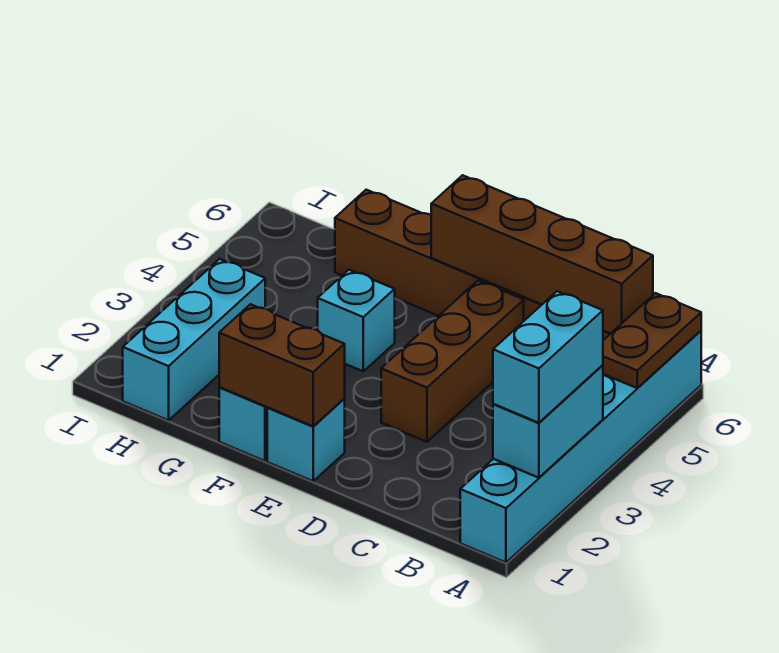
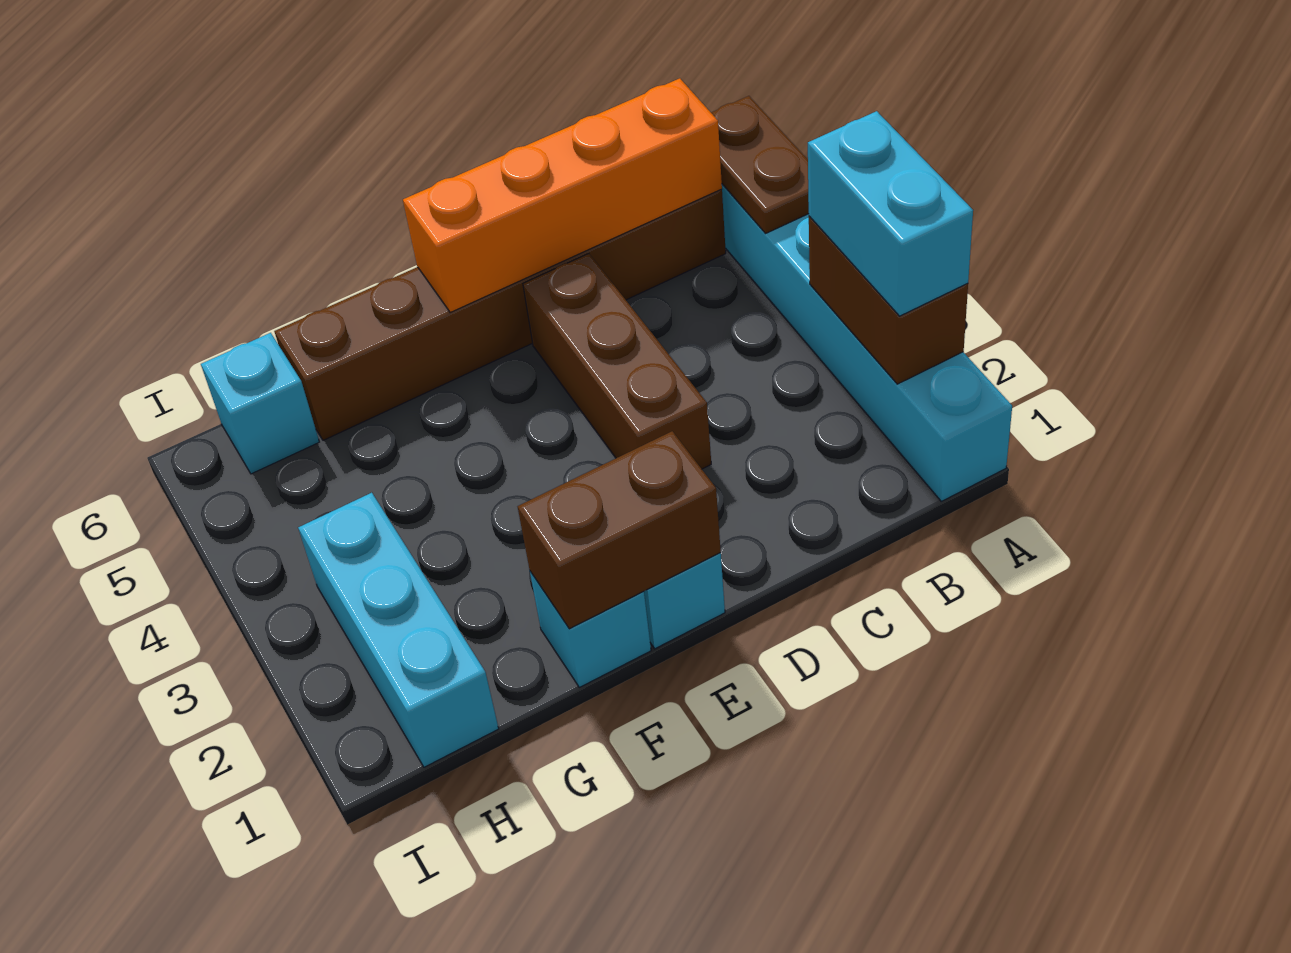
cyan brick A2:A3 level 2 -> brown brick A2:A3 level 2
brown brick B6:E6 level 2 -> orange brick B6:E6 level 2
cyan brick F4 level 1 -> cyan brick H6 level 1

